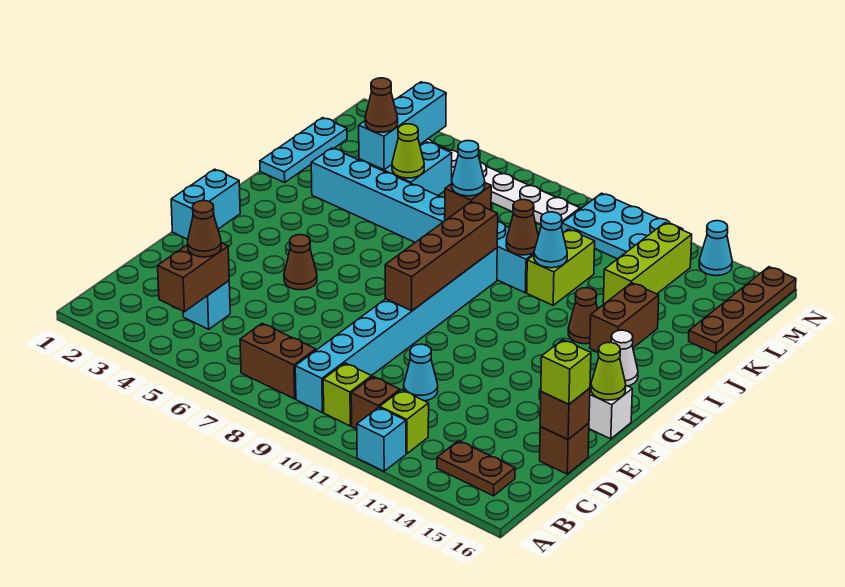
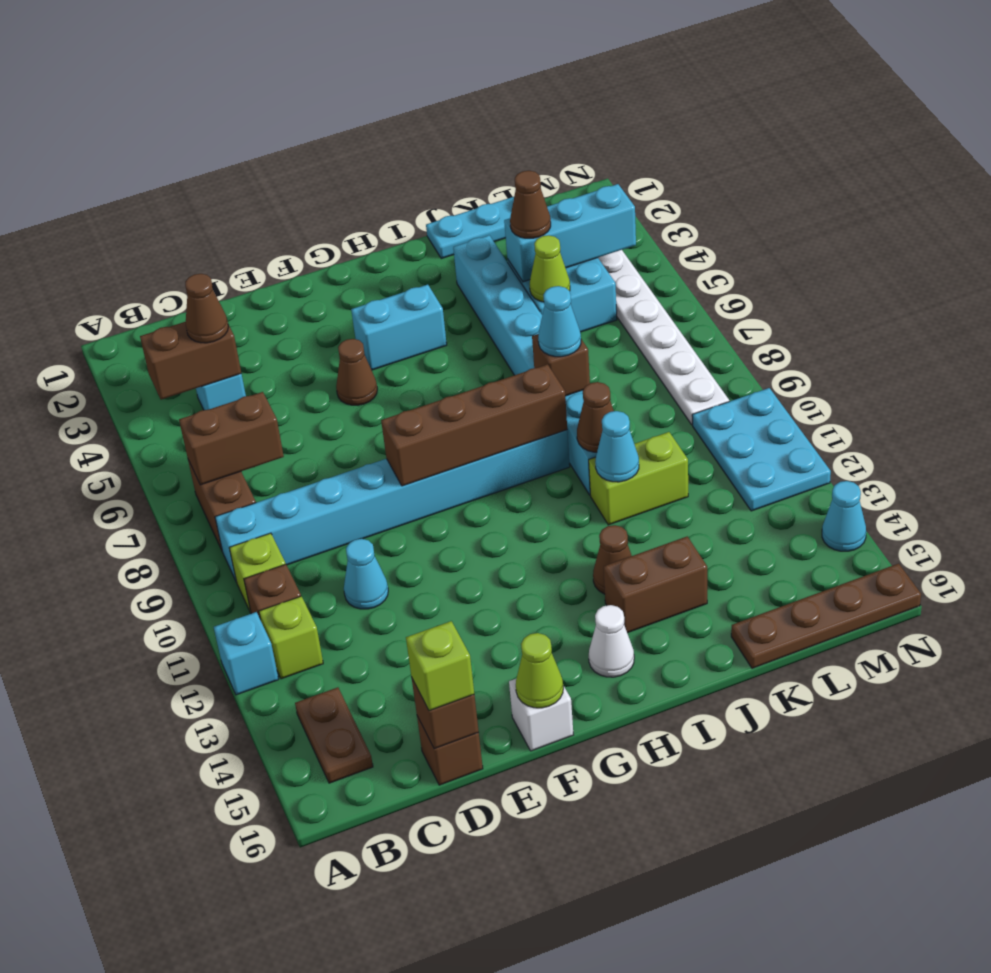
none -> brown brick B7:C7 level 2
cyan brick F1:G1 level 1 -> cyan brick G4:H4 level 1
lime brick K13:M13 level 1 -> none

